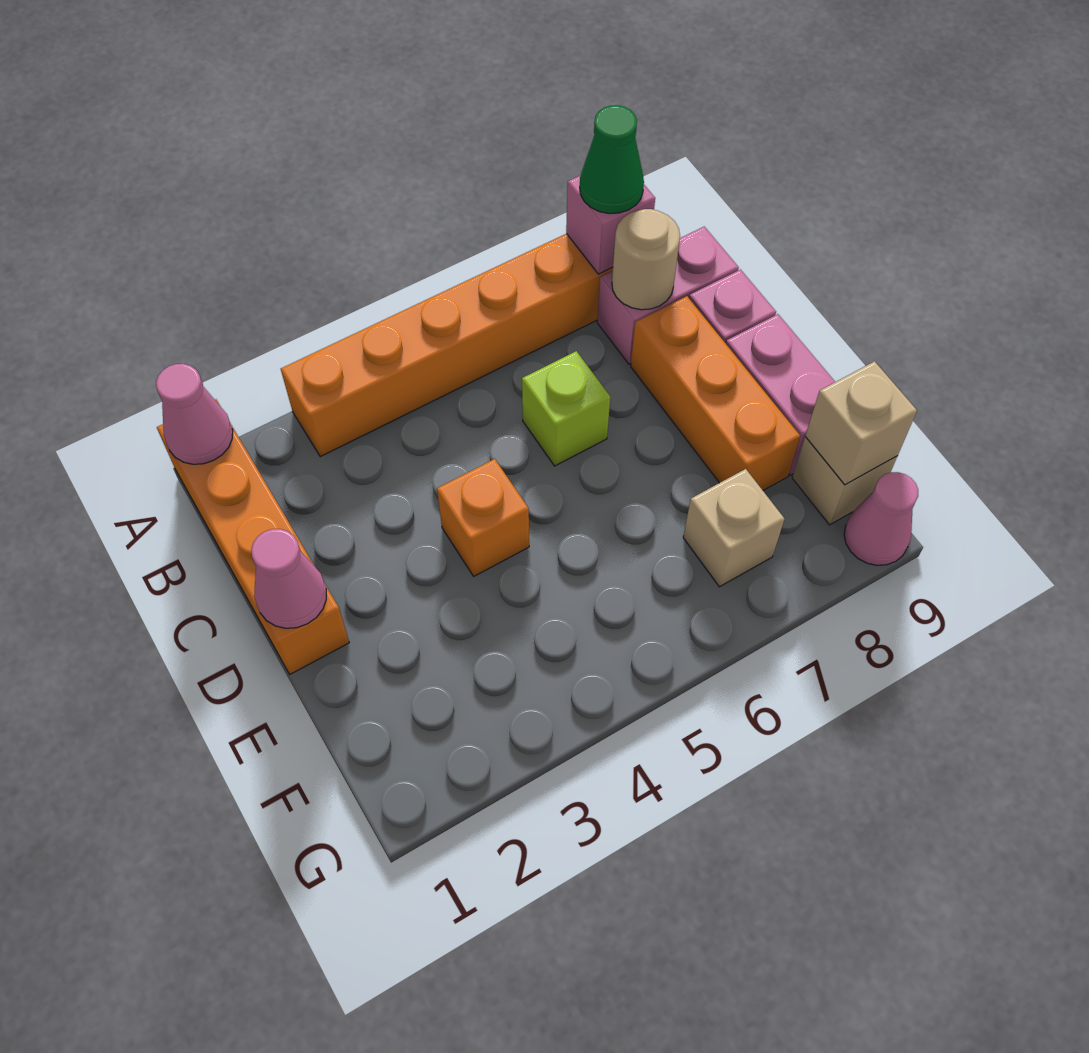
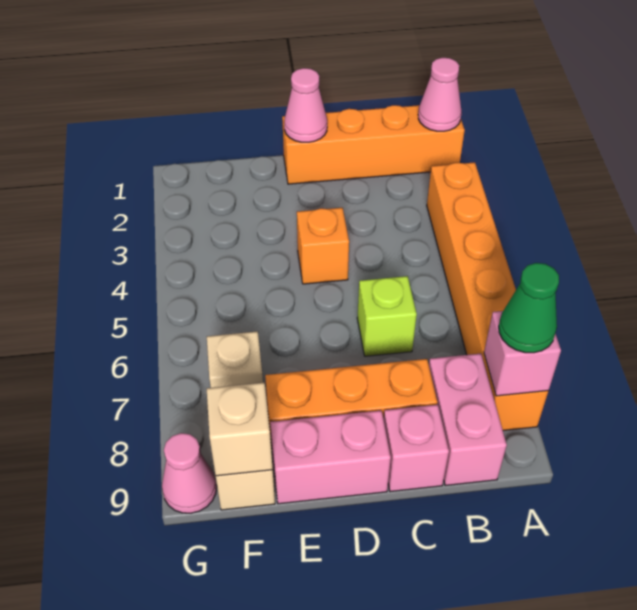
tan round brick B8 level 2 -> none

